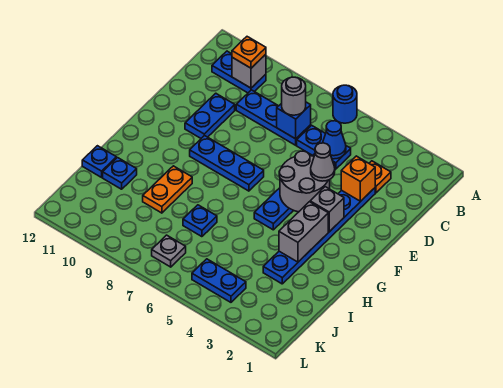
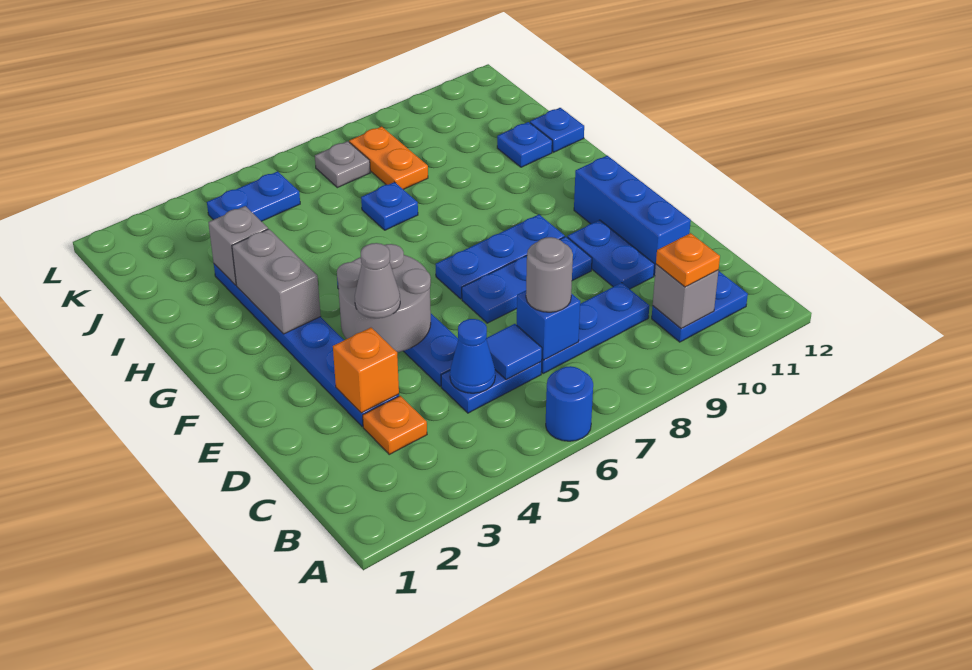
none -> blue tile C6 level 2
none -> blue brick D11:F11 level 1
none -> blue plate E7:E9 level 1
grey brick F3 level 2 -> grey brick I3 level 2
orange plate H9:I9 level 1 -> orange plate J8:K8 level 1

